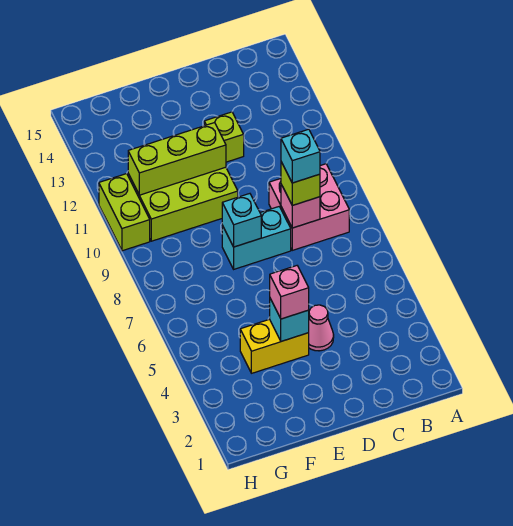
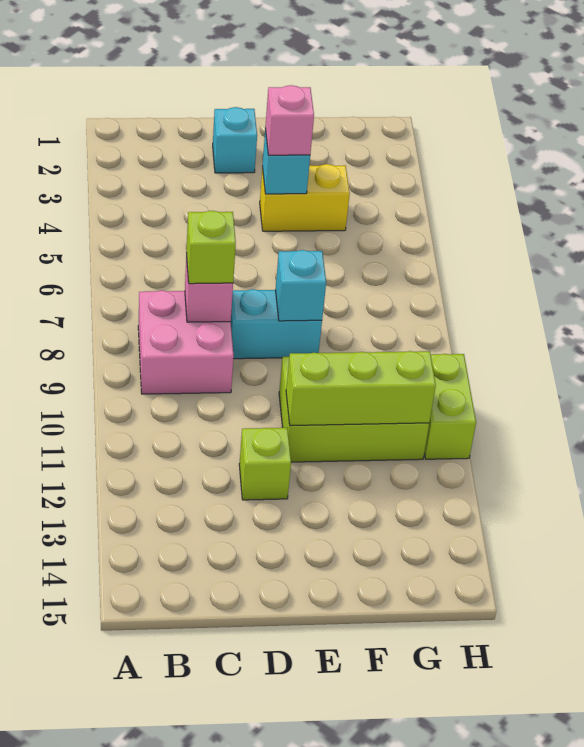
cyan brick C8 level 4 -> cyan brick D2 level 1
pink cone D4 level 1 -> none

